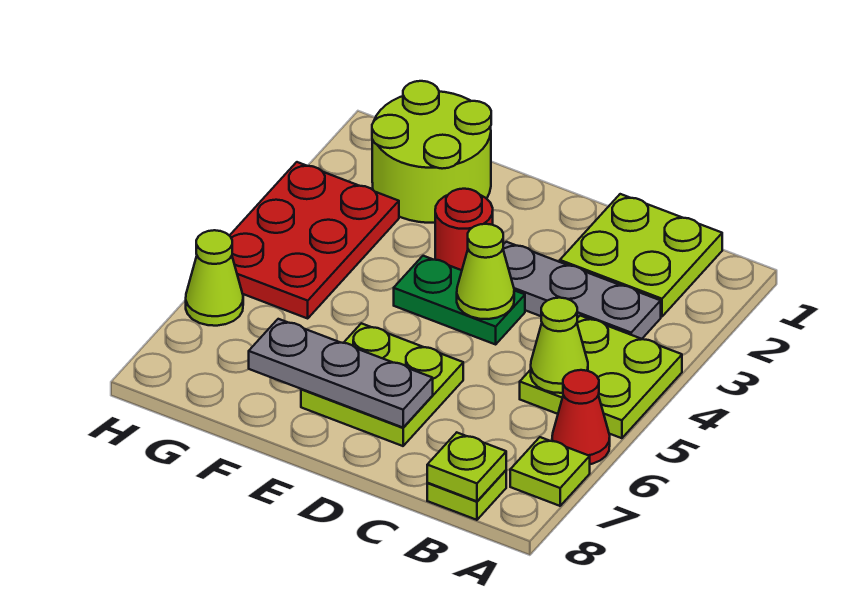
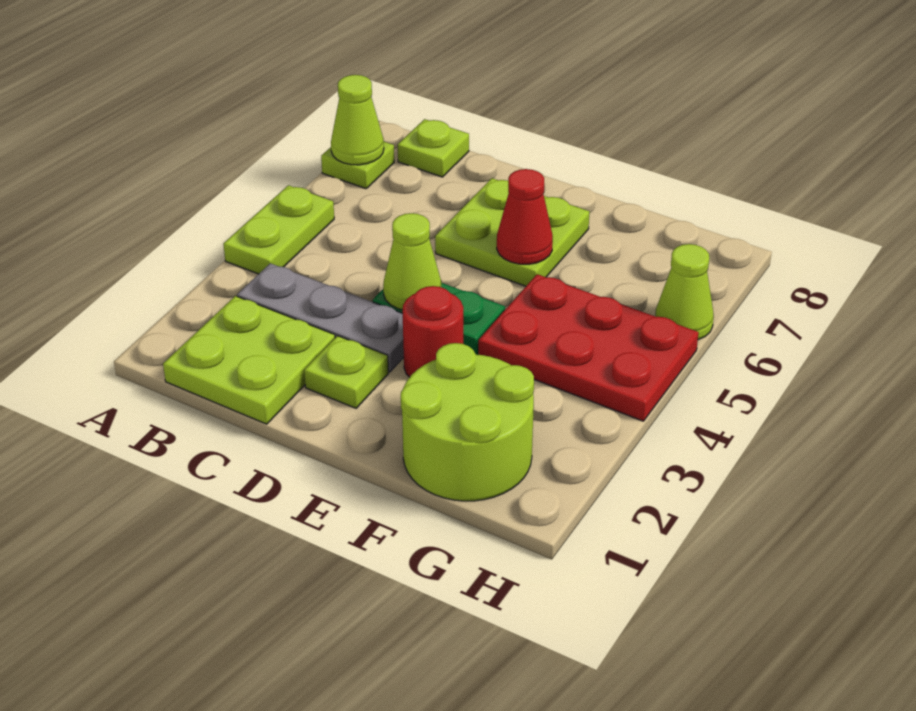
lime plate A4:B5 level 1 -> lime plate A4:A5 level 1
red cone A6 level 1 -> red cone E6 level 2
lime cone B5 level 2 -> lime cone A7 level 2
lime plate B8 level 2 -> lime plate D2 level 1
grey plate D7:F7 level 2 -> none
red plate G3:H5 level 1 -> red plate F4:H5 level 1

